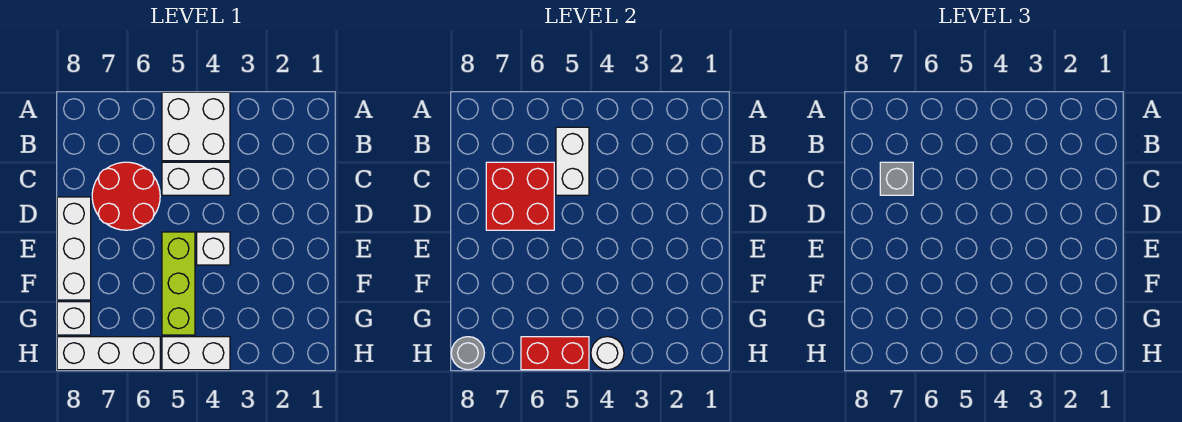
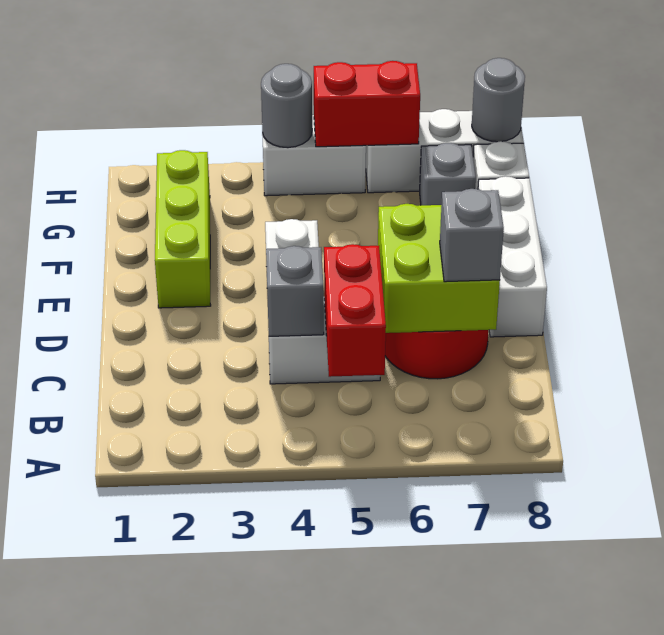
white brick A4:B5 level 1 -> none
white brick B5:C5 level 2 -> red brick B5:C5 level 2
none -> grey brick C4 level 2
red brick C6:D7 level 2 -> lime brick C6:D7 level 2
lime brick E5:G5 level 1 -> lime brick E2:G2 level 1
none -> grey brick G7 level 1
white round brick H4 level 2 -> grey round brick H4 level 2

